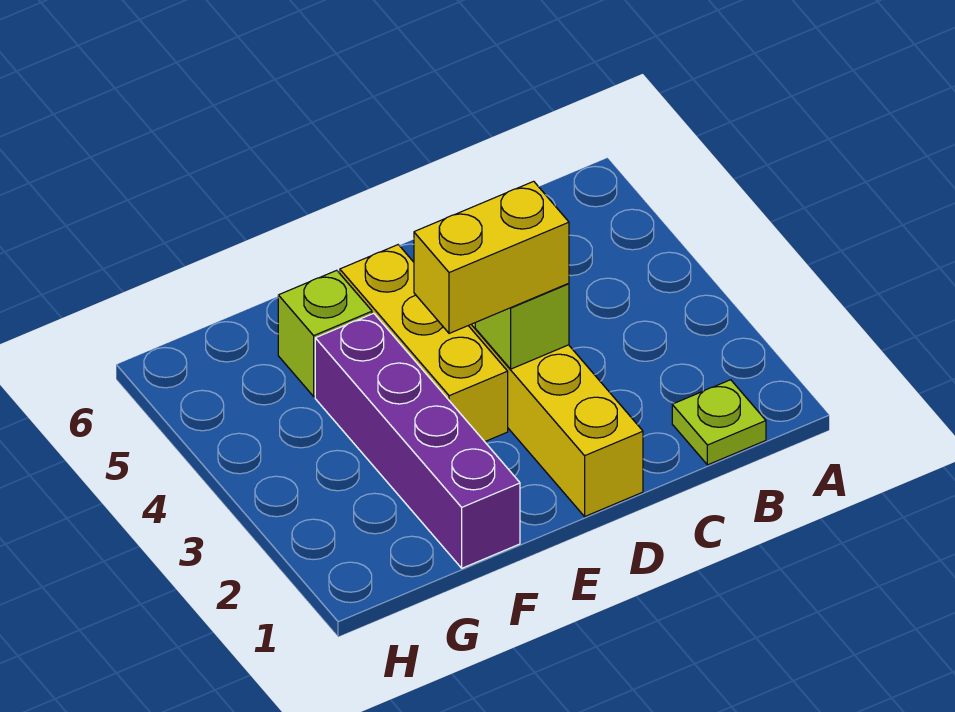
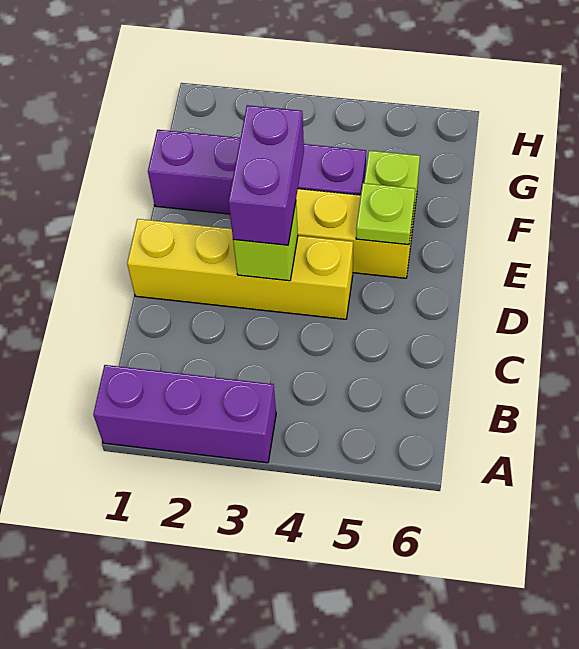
none -> purple brick A1:A3 level 1
lime plate B1 level 1 -> lime plate E5 level 2
yellow brick D3:E3 level 3 -> purple brick D3:E3 level 3

